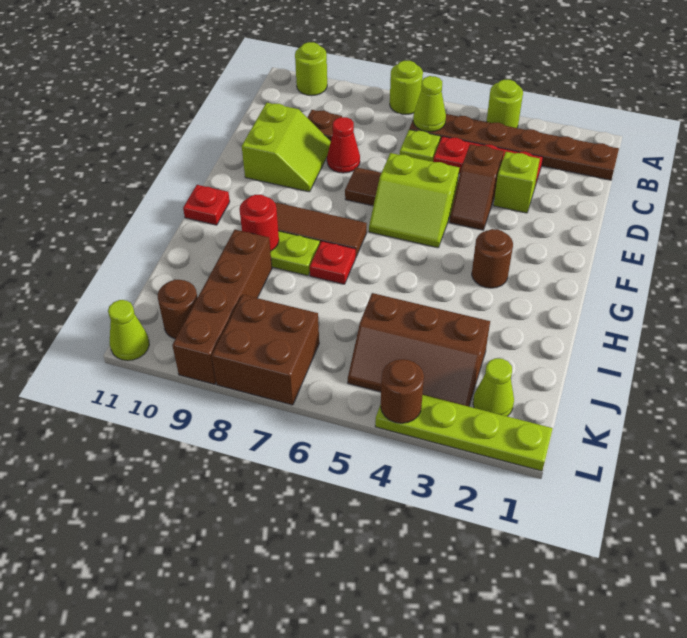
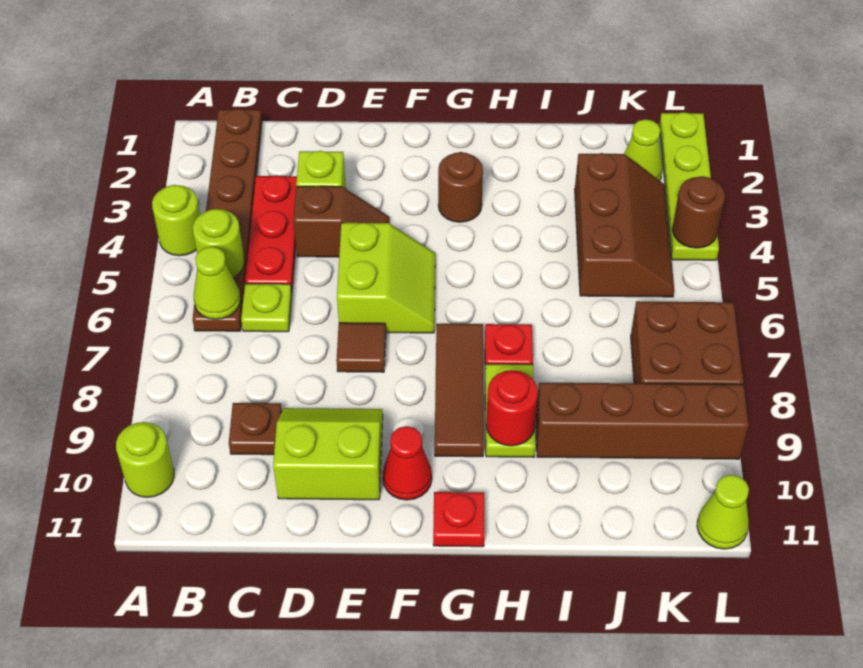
lime round brick A7 level 1 -> lime round brick B5 level 2
red cone D8 level 1 -> red cone F10 level 1
brown round brick K10 level 1 -> none

